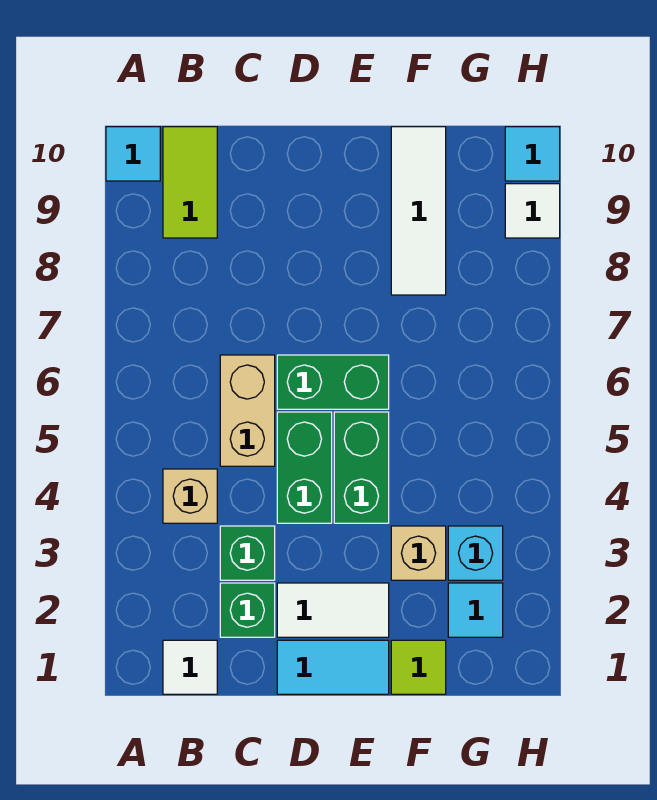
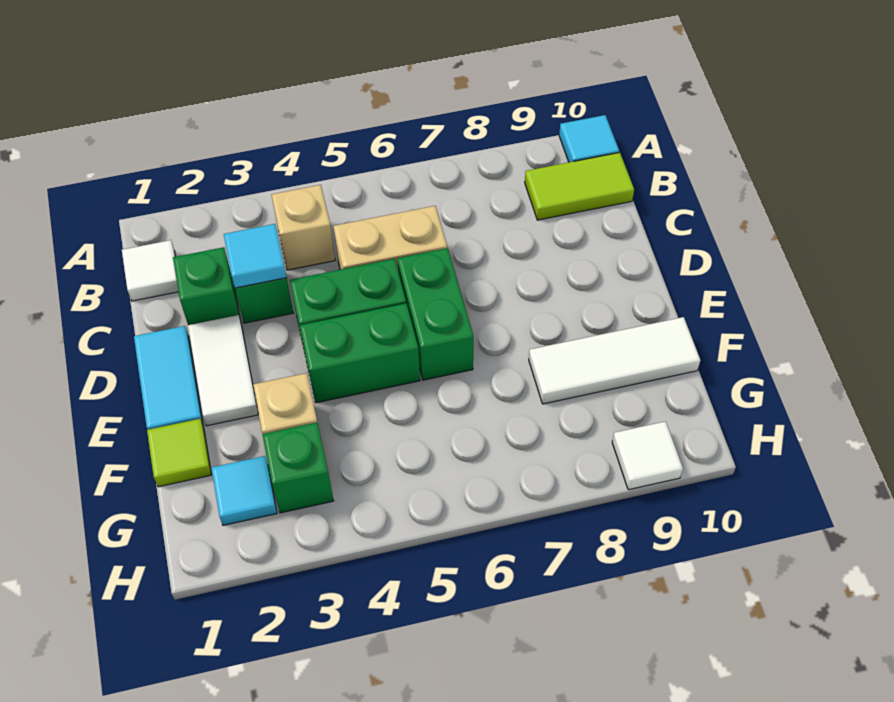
cyan brick G3 level 1 -> green brick G3 level 1
cyan tile H10 level 1 -> cyan tile C3 level 2

